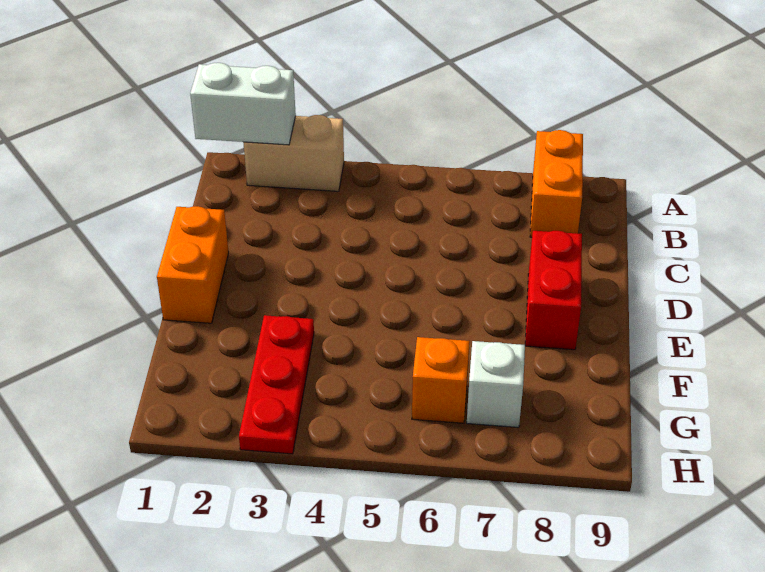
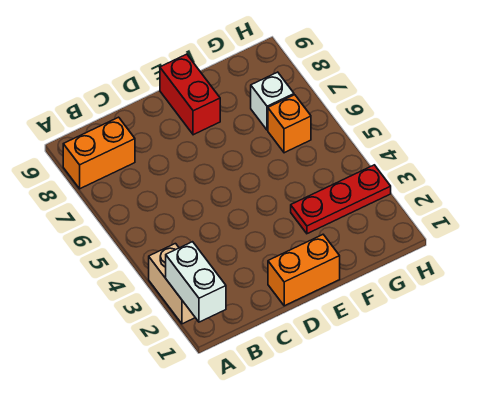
red brick D8:E8 level 1 -> red brick E8:E9 level 1

